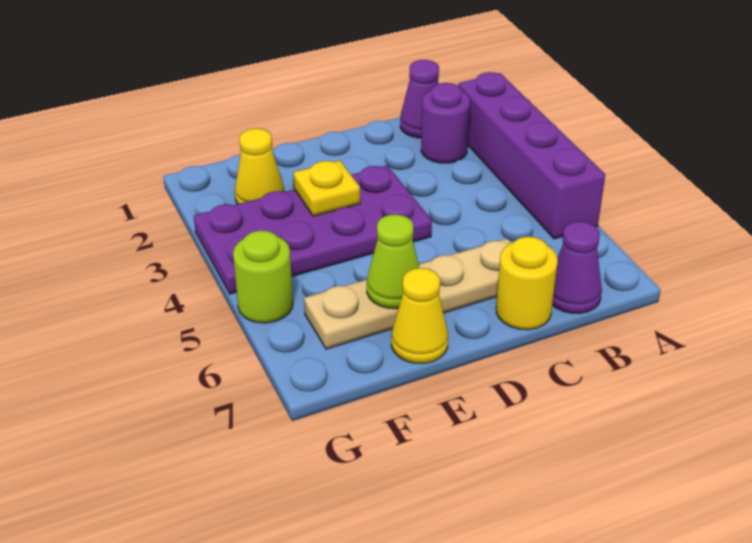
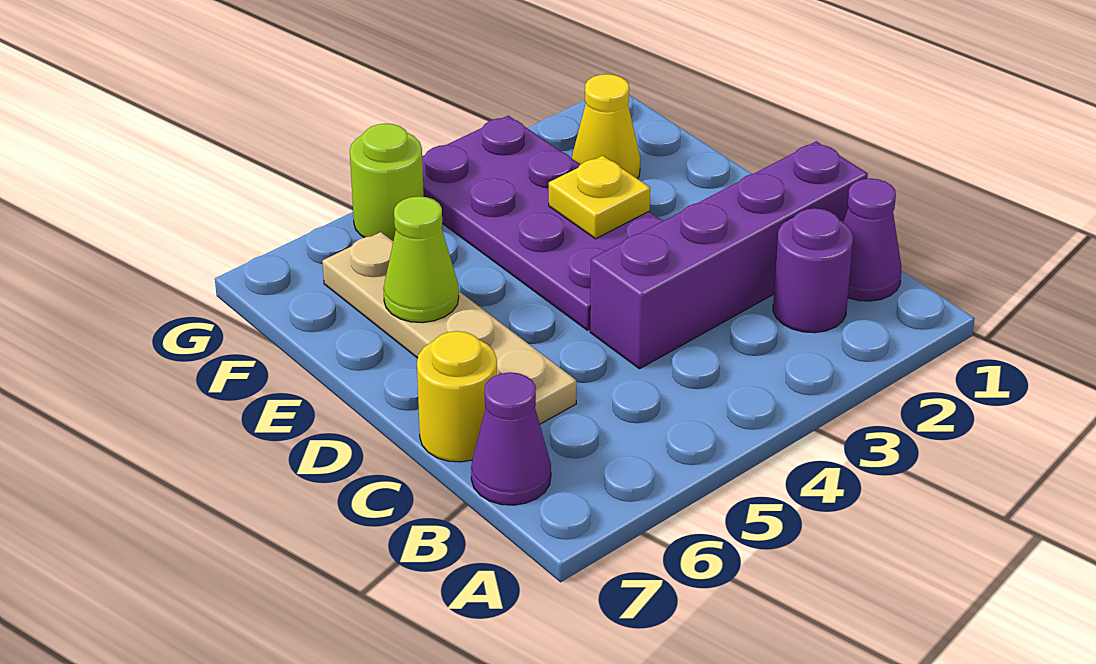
purple brick A2:A5 level 1 -> purple brick C1:C4 level 1
yellow cone E7 level 1 -> none

